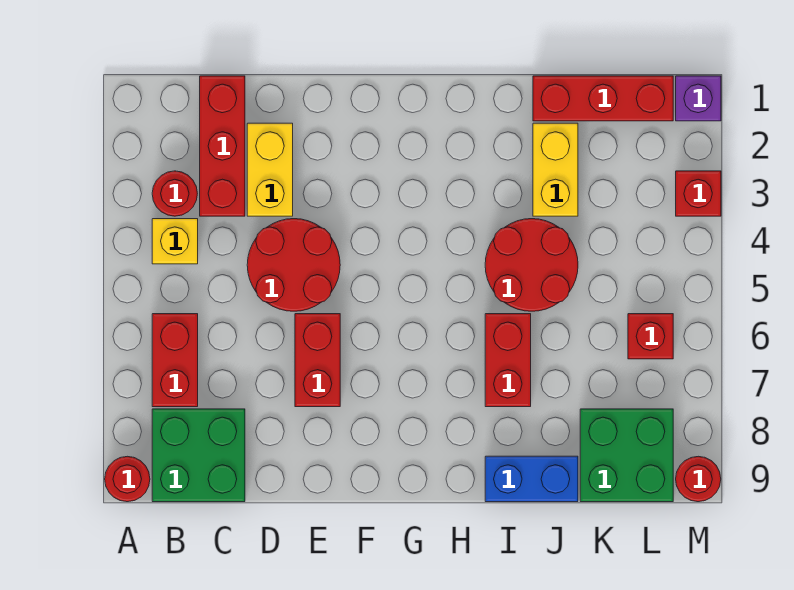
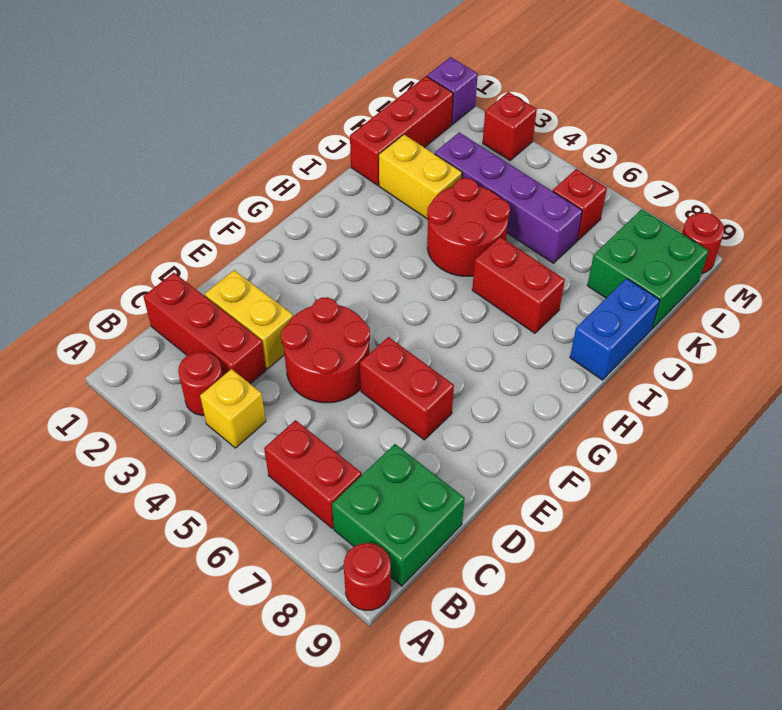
none -> purple brick K3:K6 level 1

